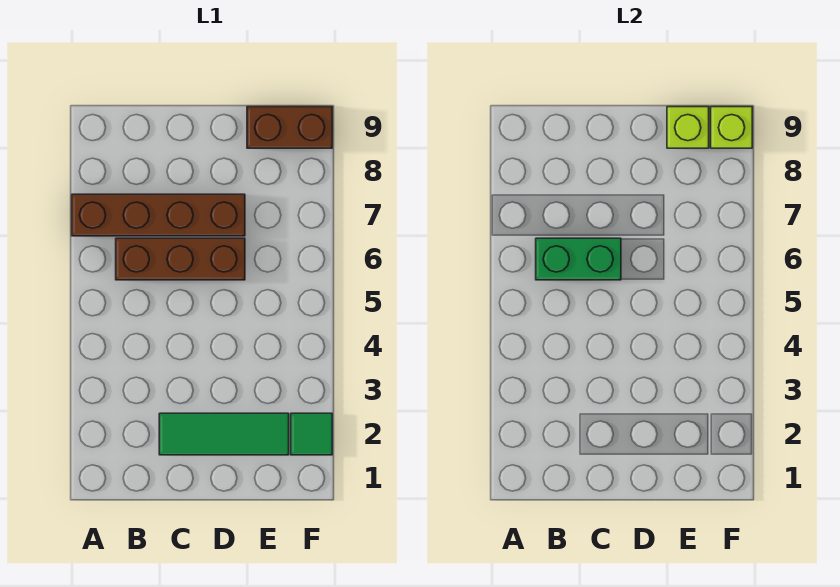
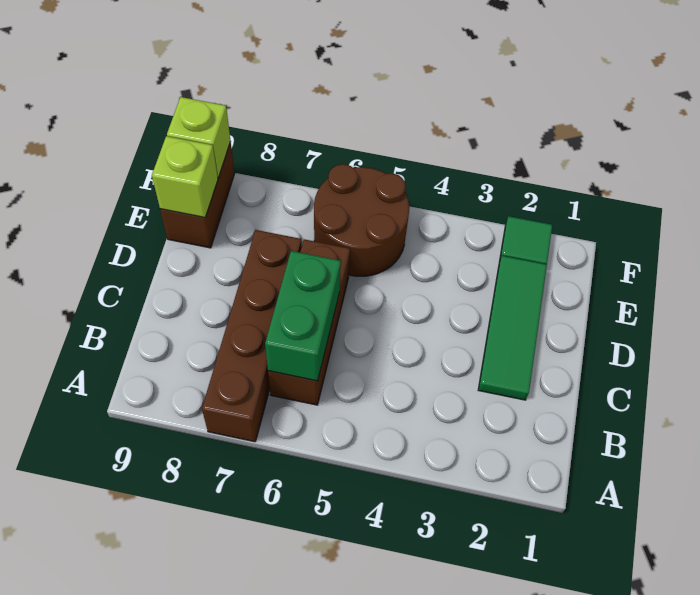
none -> brown round brick E5:F6 level 1

